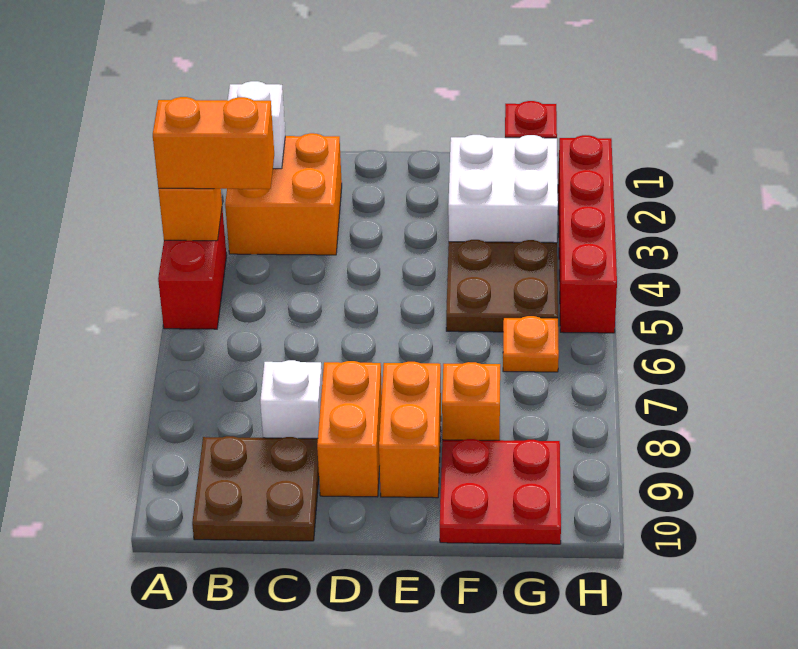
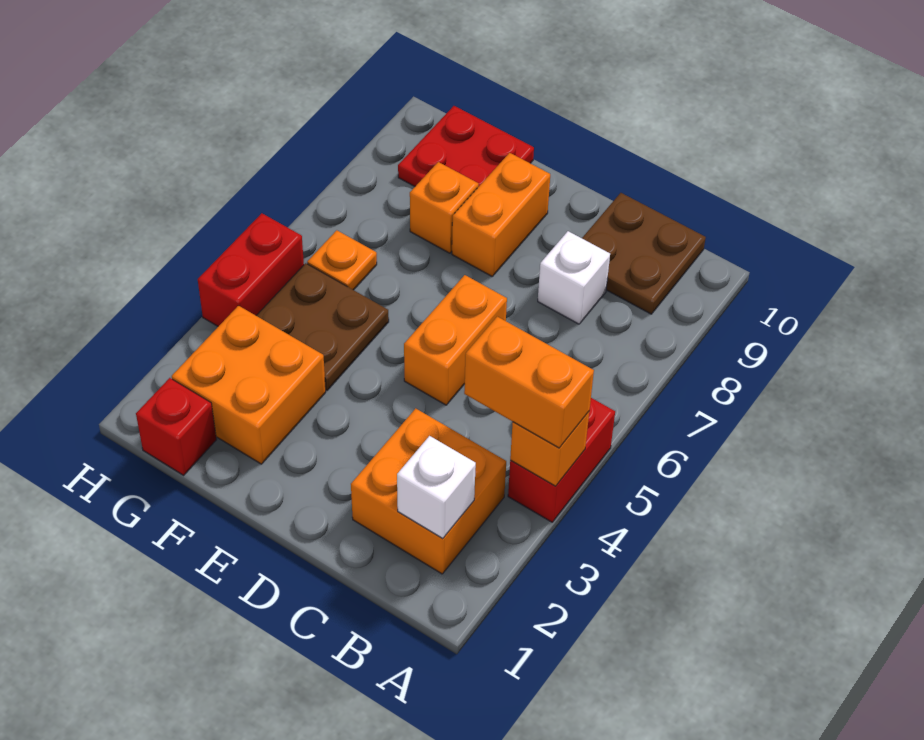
orange brick D8:D9 level 1 -> orange brick D5:D6 level 1
white brick F2:G3 level 1 -> orange brick F2:G3 level 1
red brick H2:H5 level 1 -> red brick H4:H5 level 1

